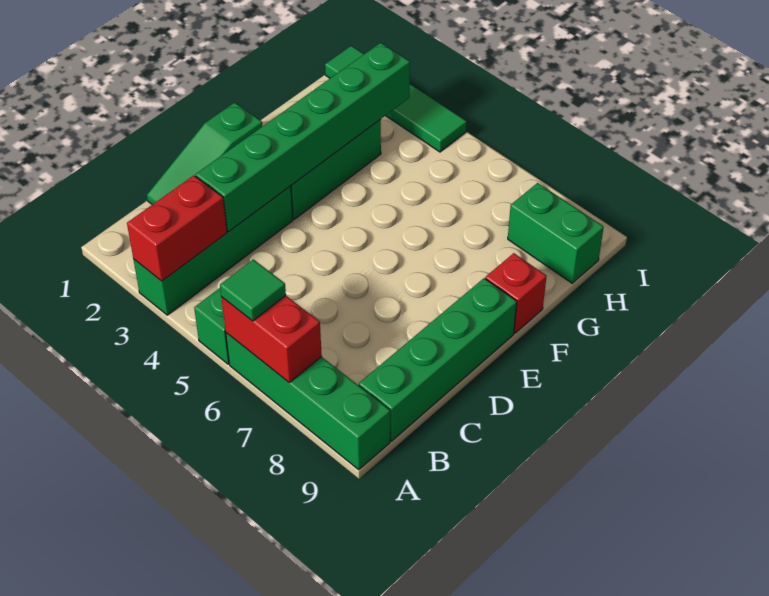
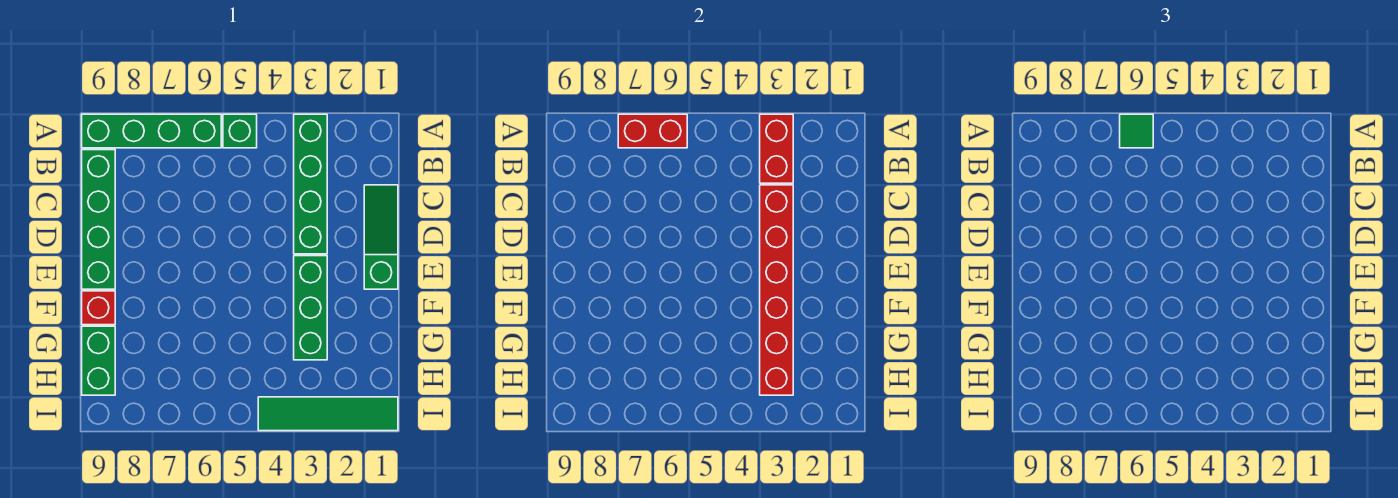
green brick C3:H3 level 2 -> red brick C3:H3 level 2
green brick H8:H9 level 1 -> green brick G9:H9 level 1

